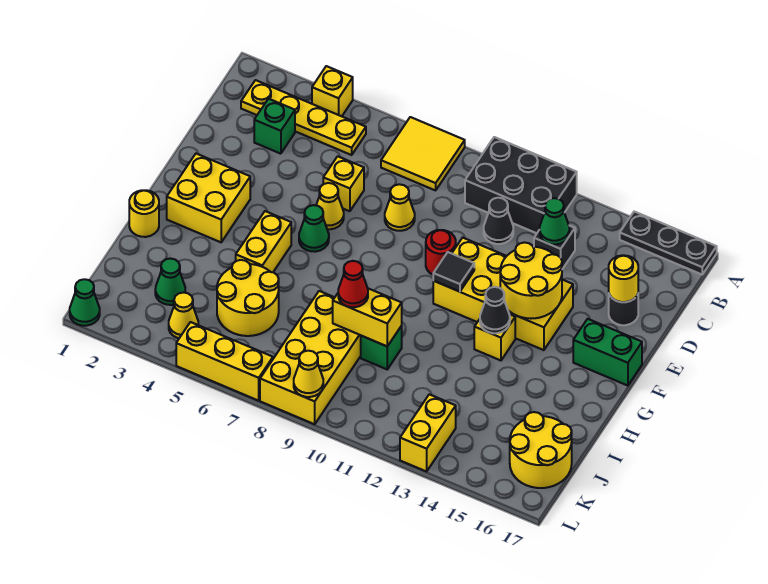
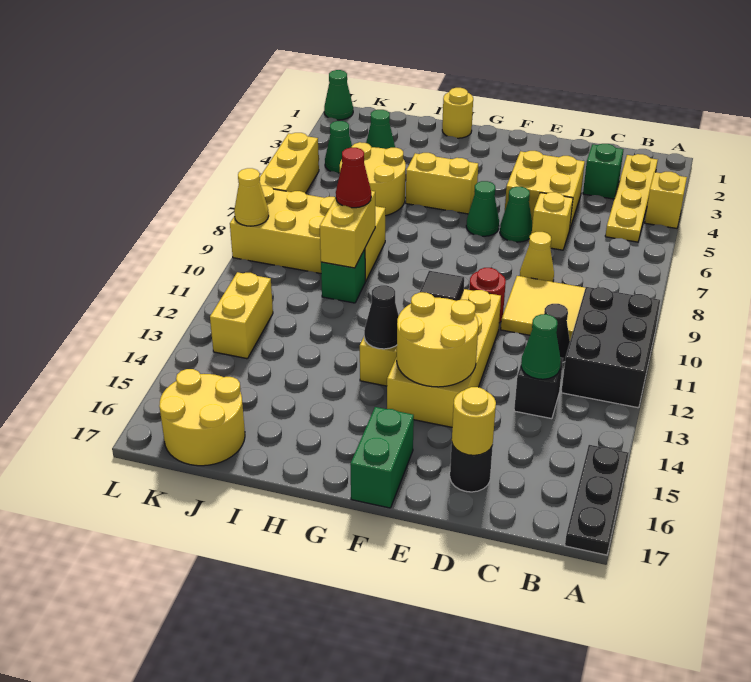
yellow tile A7:B8 level 1 -> yellow tile C9:D10 level 1
yellow cone E6 level 1 -> green cone E6 level 1
yellow brick F2:G3 level 1 -> yellow brick D4:E5 level 1
yellow cone K4 level 1 -> green cone K4 level 1
yellow brick K13:L13 level 1 -> yellow brick K12:K13 level 1

